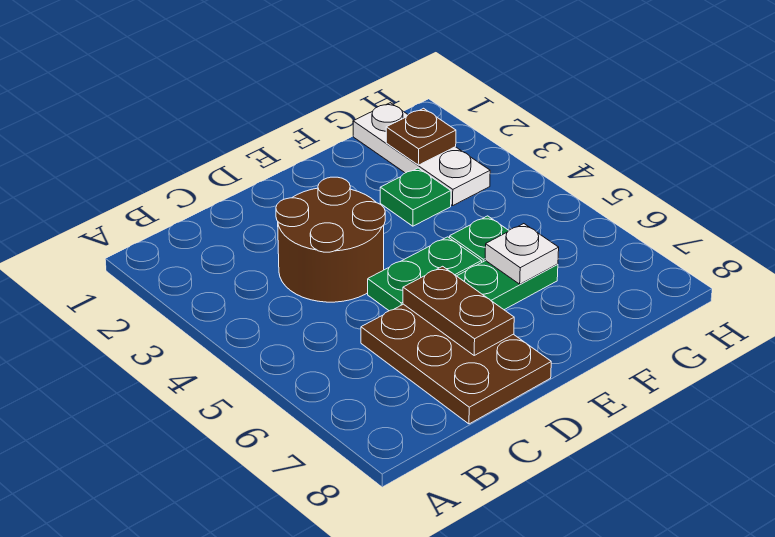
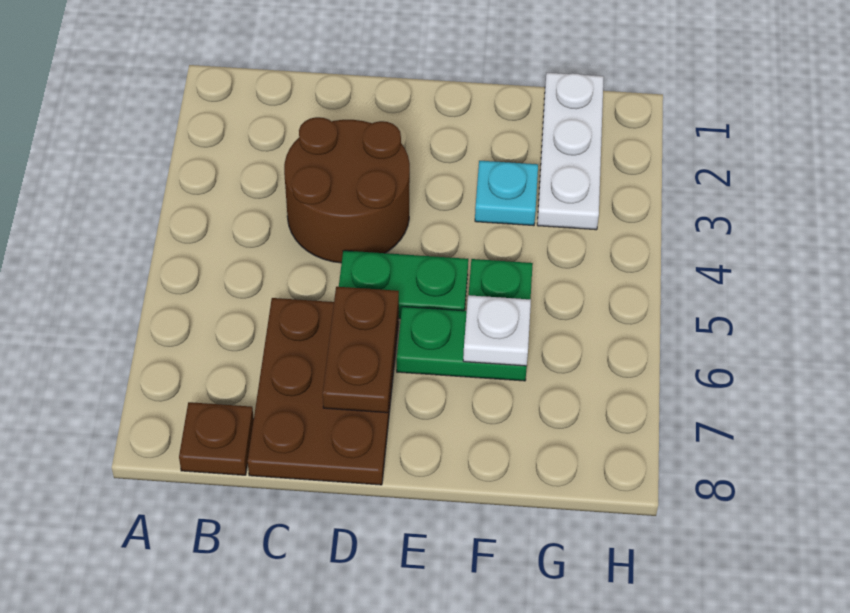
green plate F3 level 1 -> cyan plate F3 level 1
brown plate G2 level 2 -> brown plate B8 level 1

